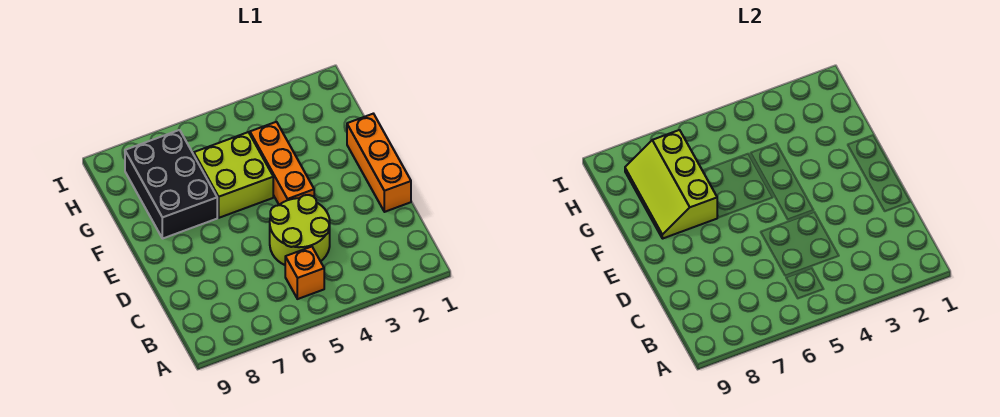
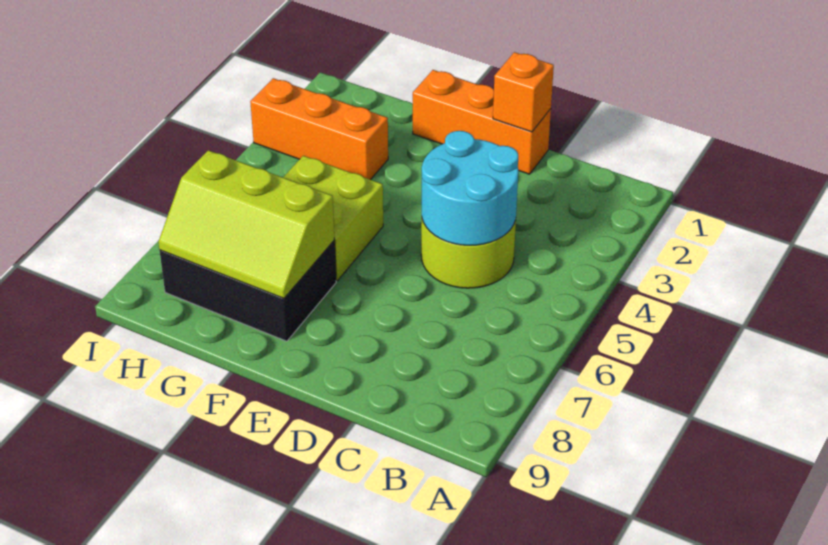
orange brick B5 level 1 -> orange brick D1 level 2
none -> cyan round brick C4:D5 level 2
orange brick E4:G4 level 1 -> orange brick G3:I3 level 1

